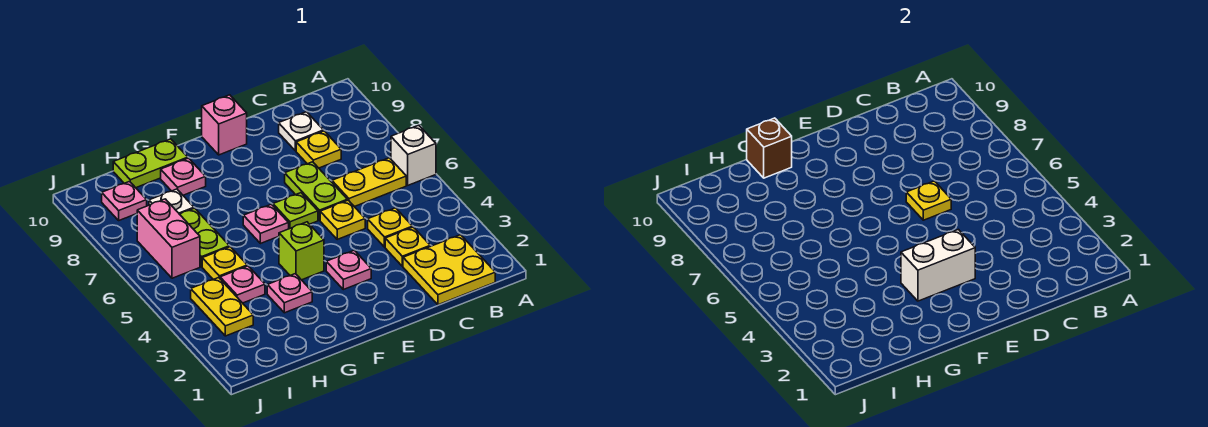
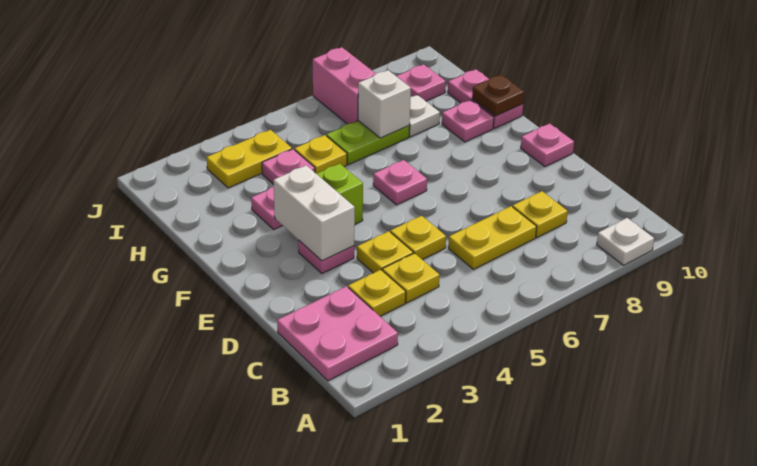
white brick A6 level 1 -> white brick H7 level 2
yellow plate B1:C2 level 1 -> pink plate B1:C2 level 1
yellow plate B6:C6 level 1 -> yellow plate C6:C7 level 1
white plate C9 level 1 -> white plate A9 level 1
lime plate D6:D7 level 1 -> none
yellow plate D6 level 2 -> yellow plate D4 level 1
lime plate E6 level 1 -> none
pink brick E10 level 1 -> pink plate E10 level 1
lime plate G10:H10 level 1 -> pink plate G10:H10 level 1
brown brick G10 level 2 -> brown plate G10 level 2
pink brick I6:I7 level 1 -> pink brick I7:J7 level 1

